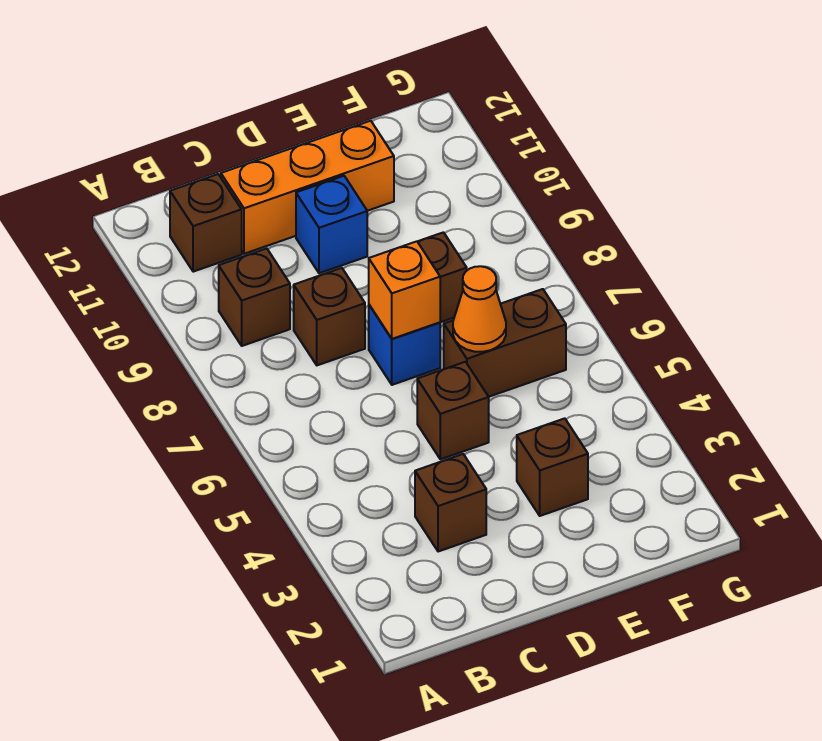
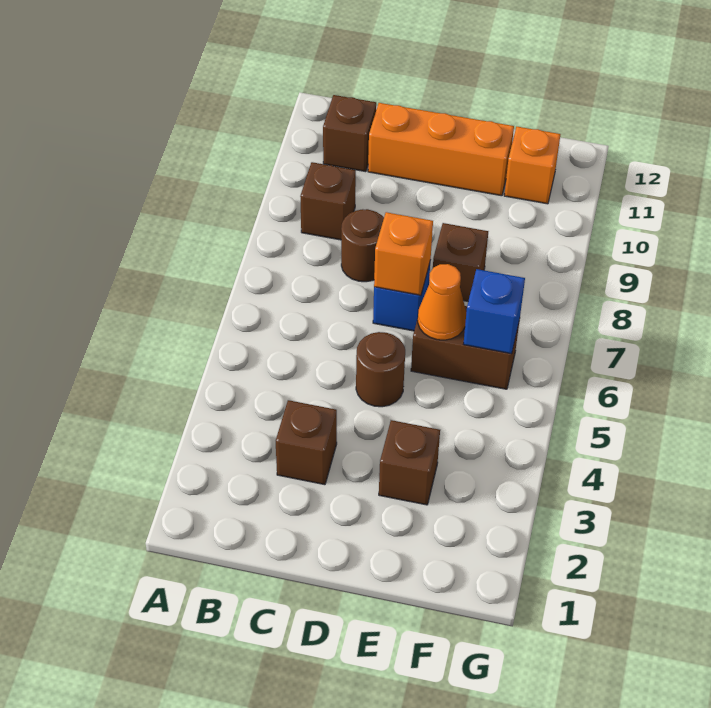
brown brick C8 level 1 -> brown round brick C8 level 1
brown brick D5 level 1 -> brown round brick D5 level 1
blue brick D10 level 1 -> blue brick F6 level 2
none -> orange brick F11 level 1

